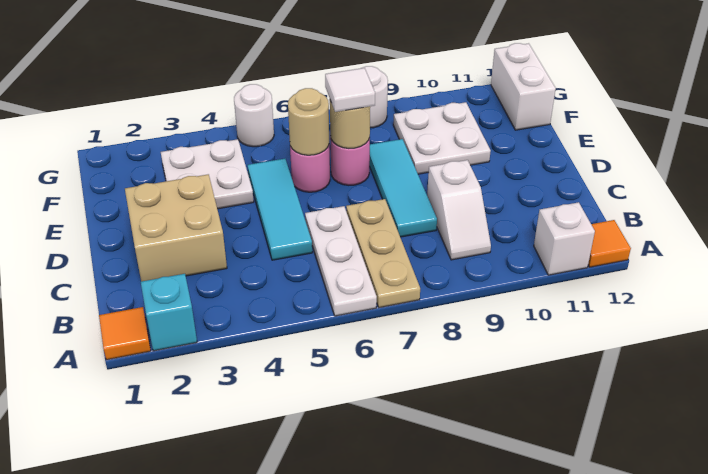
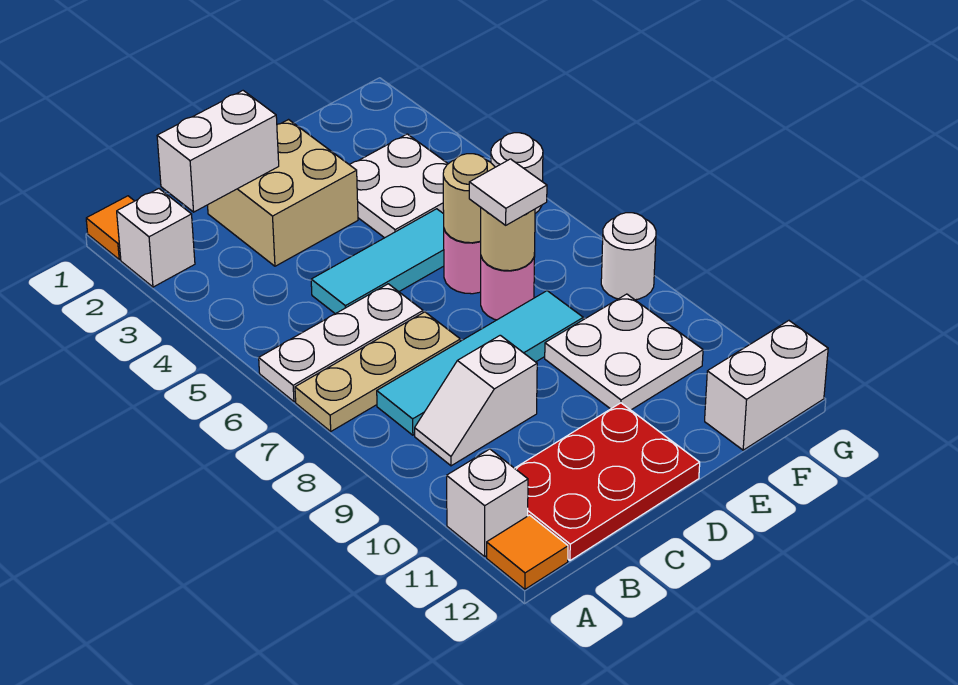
cyan brick A2 level 1 -> white brick A2 level 1
none -> white brick B2:C2 level 2
none -> red plate B11:D12 level 1
cyan tile C8:E8 level 1 -> cyan tile B8:E8 level 1

